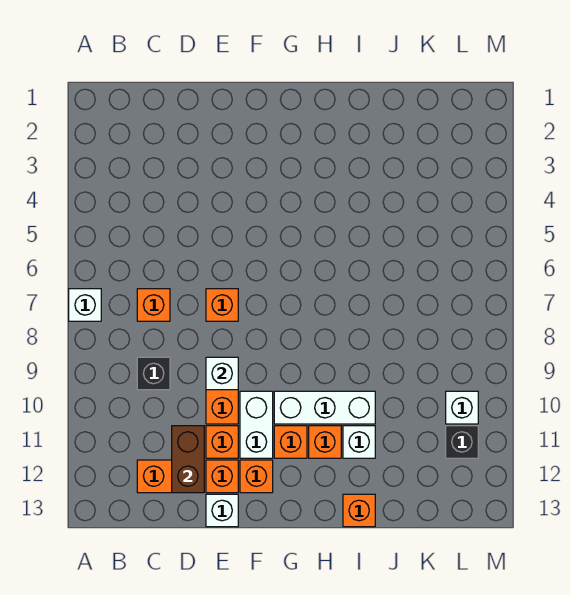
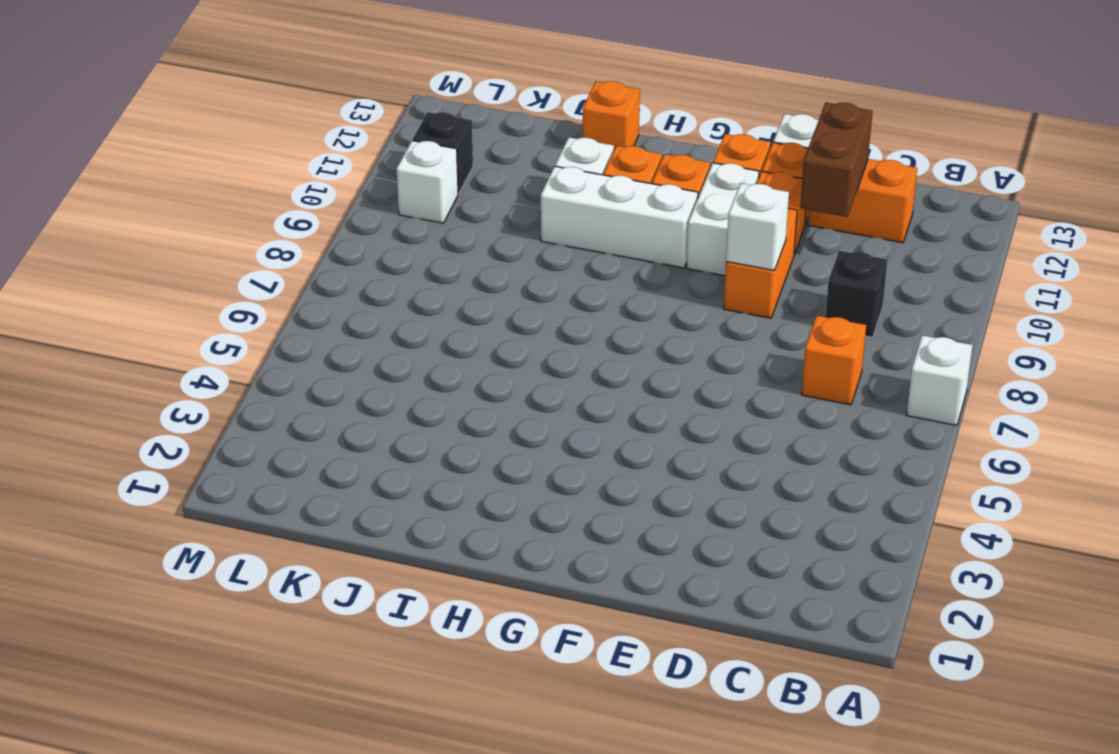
orange brick E7 level 1 -> none

